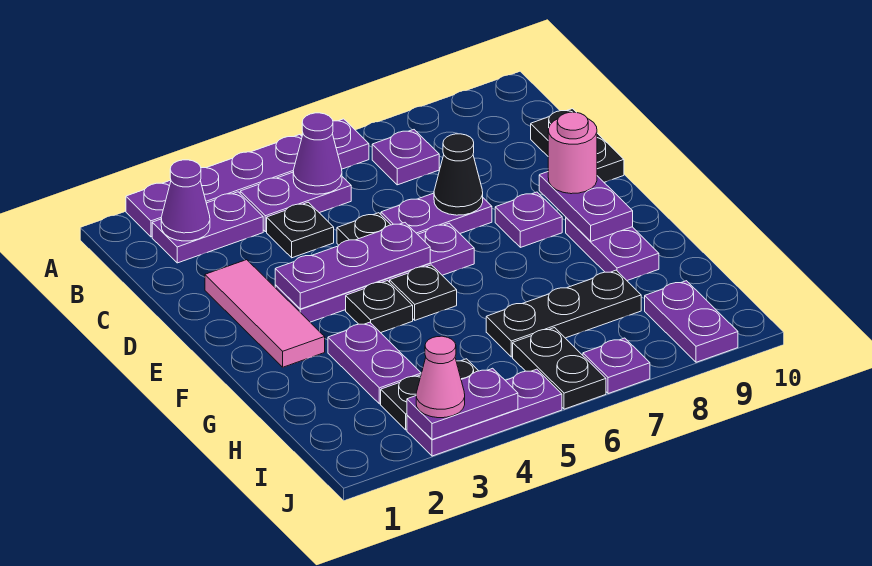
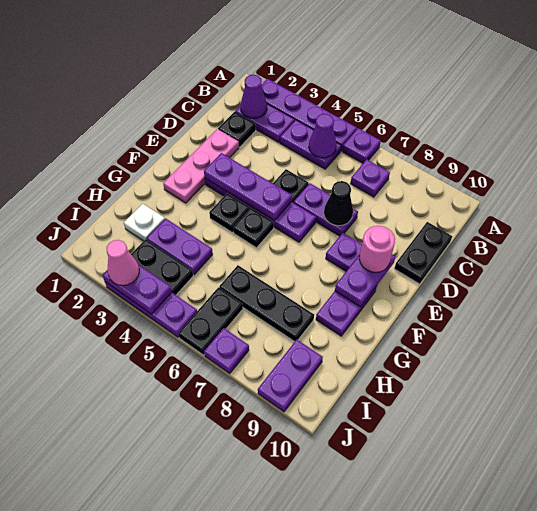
black plate C4 level 1 -> black plate C2 level 1
pink tile D2:F2 level 1 -> pink plate D2:F2 level 1
purple plate G3:H3 level 1 -> purple plate H3:H4 level 1
none -> white plate H2 level 1

